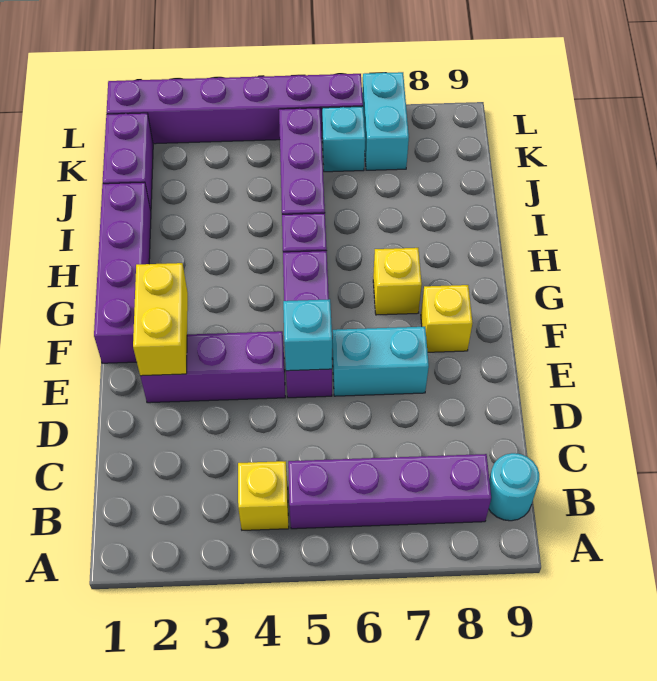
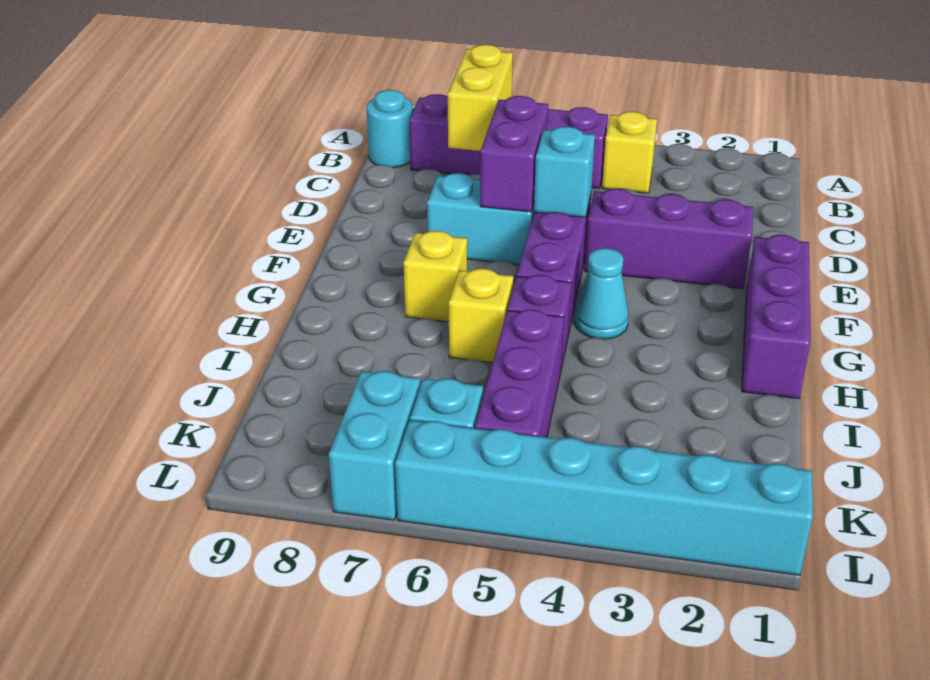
yellow brick E2:F2 level 2 -> yellow brick B7:C7 level 2
purple brick F1:I1 level 1 -> purple brick F1:H1 level 1
yellow brick F8 level 1 -> yellow brick H6 level 1
none -> cyan cone G4 level 1
purple brick J1:K1 level 1 -> purple brick D6:E6 level 2
purple brick L1:L6 level 1 -> cyan brick L1:L6 level 1

